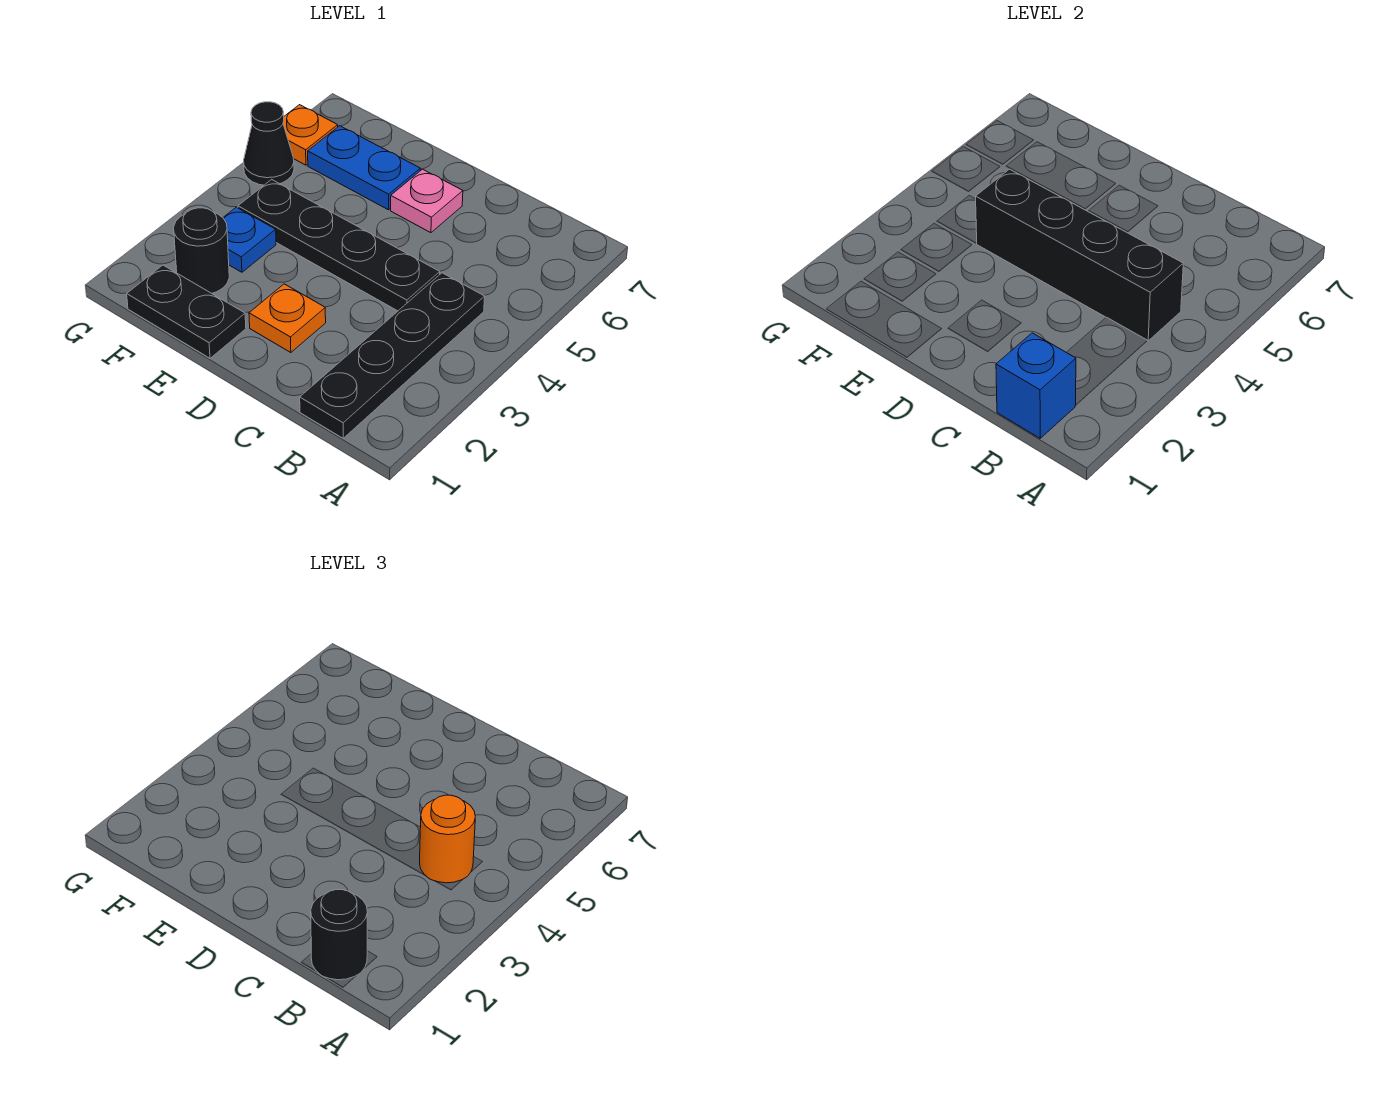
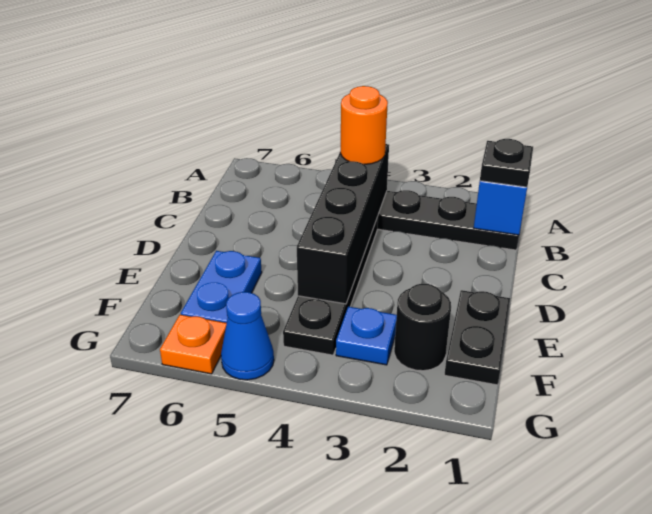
black round brick B1 level 3 -> black plate B1 level 3
orange plate D2 level 1 -> none
pink plate D6 level 1 -> none
black cone G5 level 1 -> blue cone G5 level 1

